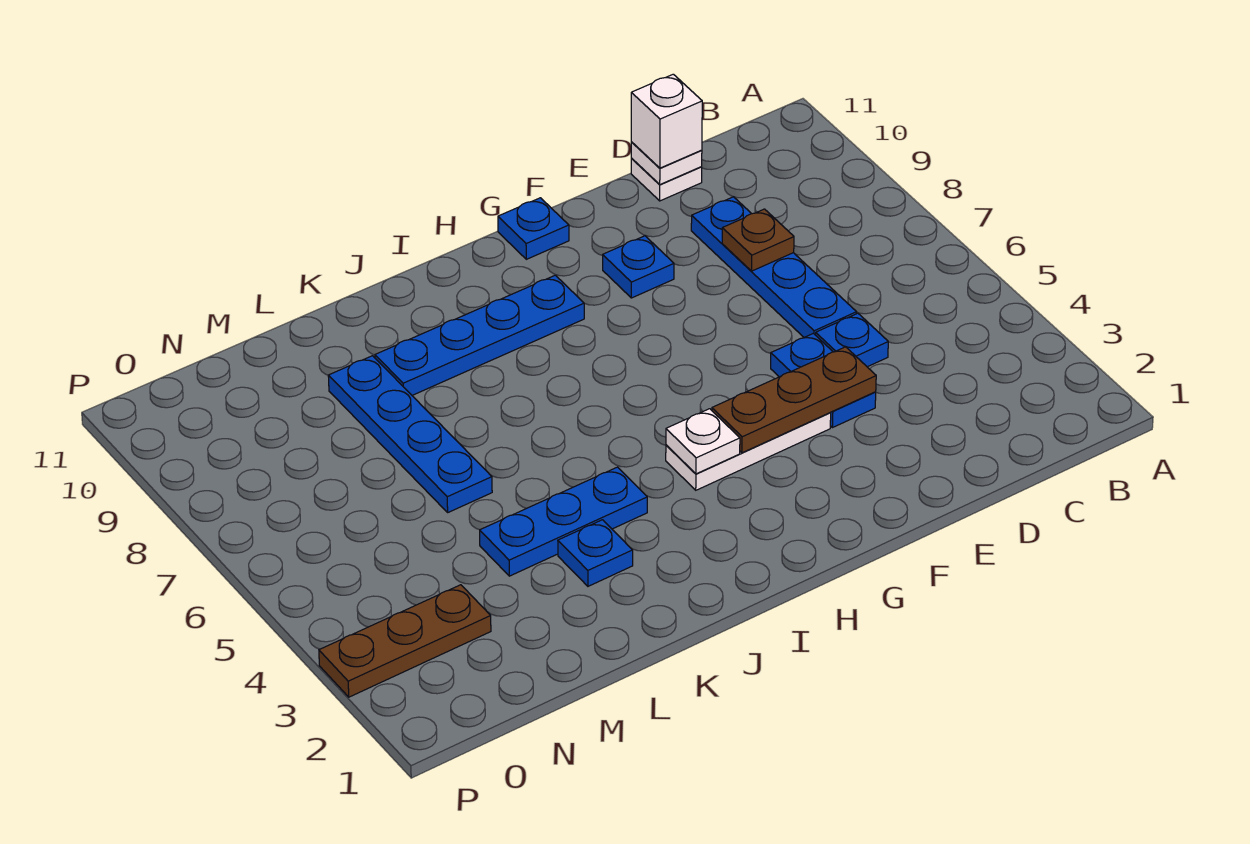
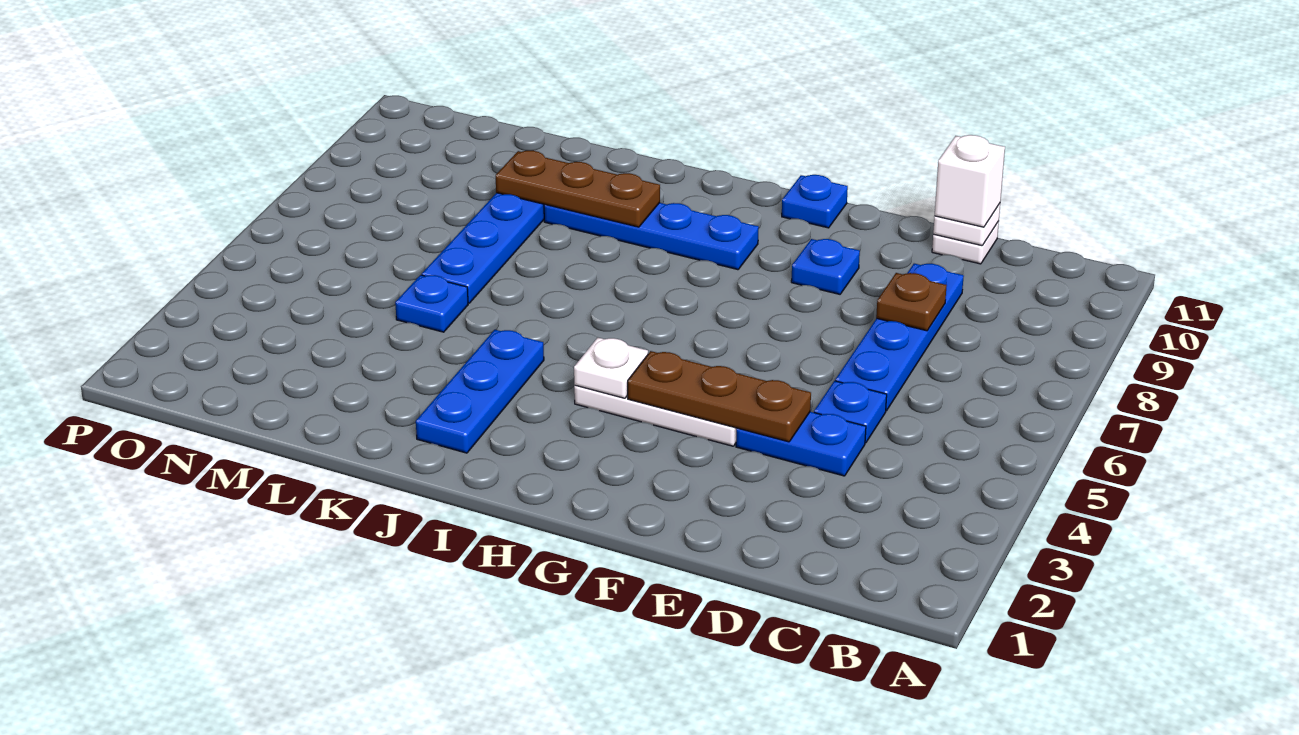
blue plate E4:E5 level 1 -> blue plate D4:E4 level 1
blue plate J4:L4 level 1 -> blue plate J2:J4 level 1
blue plate K3 level 1 -> blue plate L5 level 1
brown plate N3:P3 level 1 -> brown plate J9:L9 level 2

